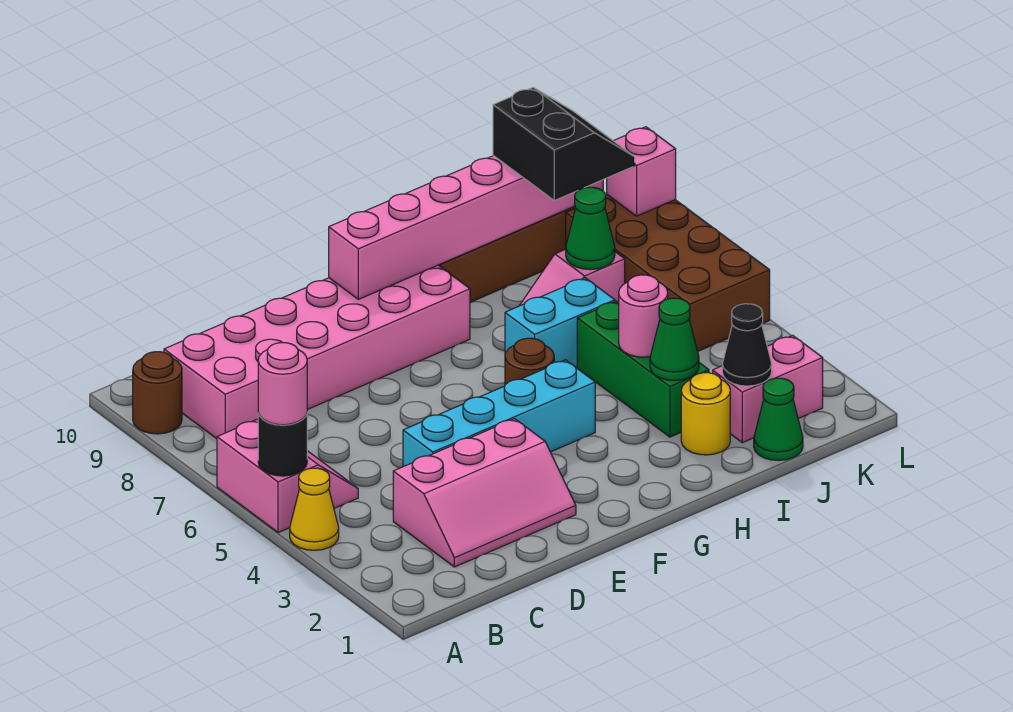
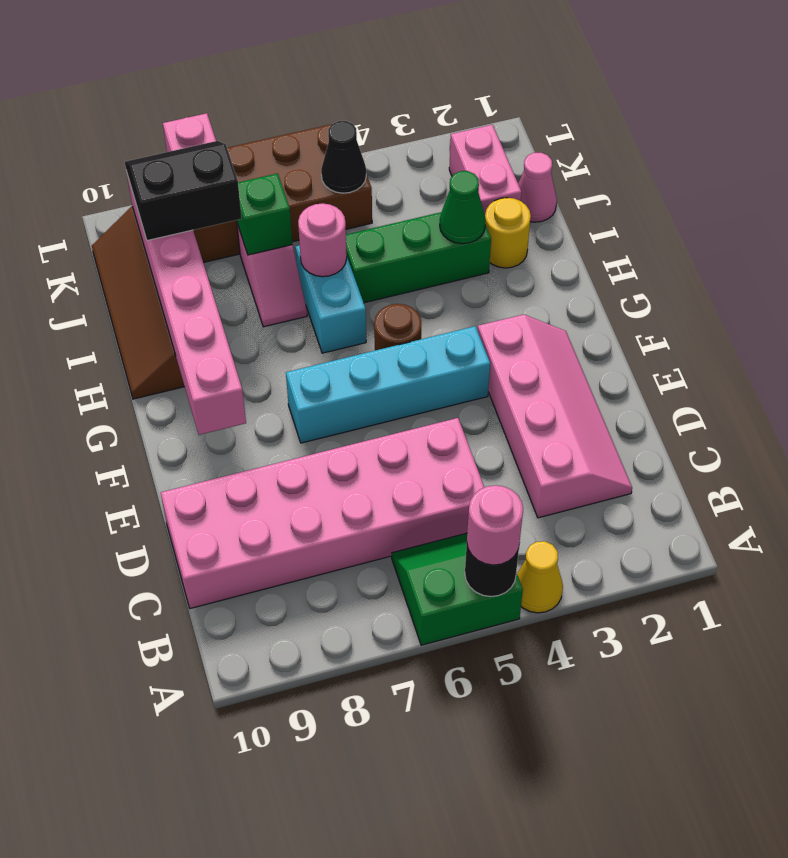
pink slope A5:B6 level 1 top A -> green slope A5:B6 level 1 top A
brown round brick A9 level 1 -> none
pink brick B8:G9 level 1 -> pink brick C5:D10 level 1
pink slope C2:E3 level 1 top 3 -> pink slope C2:F3 level 1 top 3
cyan brick D4:G4 level 1 -> cyan brick F4:F7 level 1
pink round brick I4 level 2 -> pink round brick I6 level 2
green cone J1 level 1 -> pink cone J1 level 1
black cone J2 level 2 -> black cone K5 level 2
green cone J7 level 2 -> green brick J7 level 2

